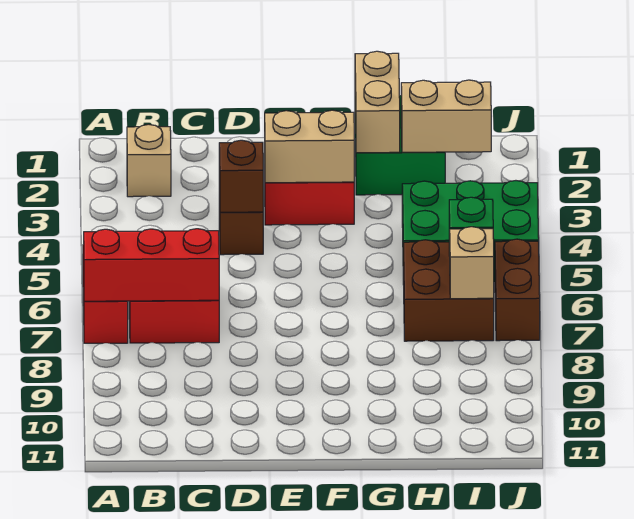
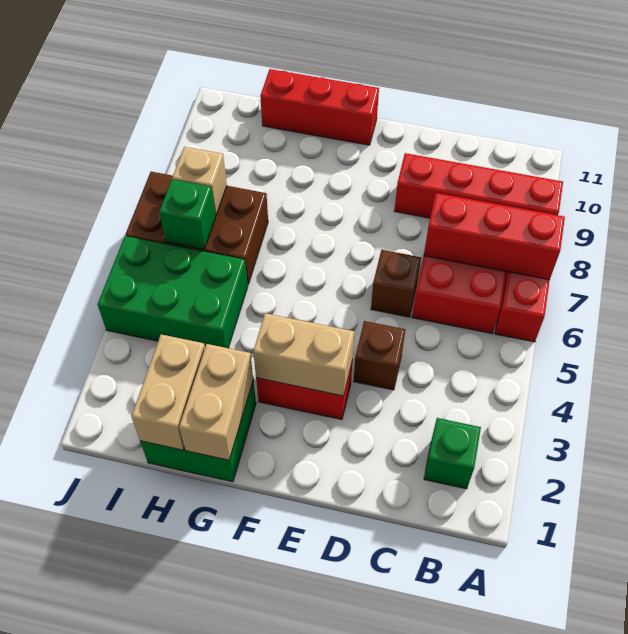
none -> red brick A9:D9 level 1
tan brick B2 level 1 -> green brick B2 level 1
brown brick D4 level 2 -> brown brick D6 level 1
none -> red brick F11:H11 level 1
tan brick H2:I2 level 2 -> tan brick H1:H2 level 2

